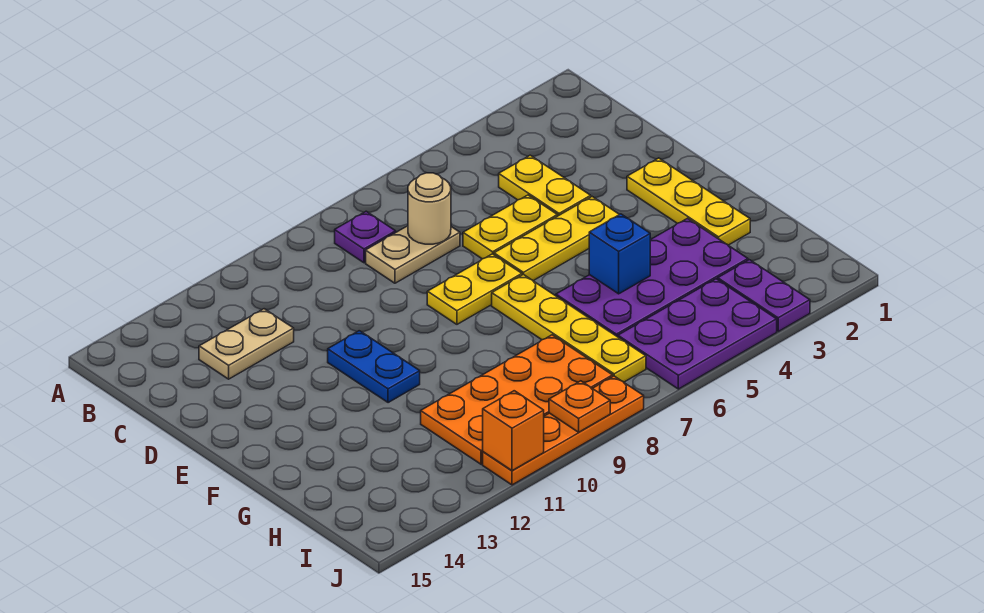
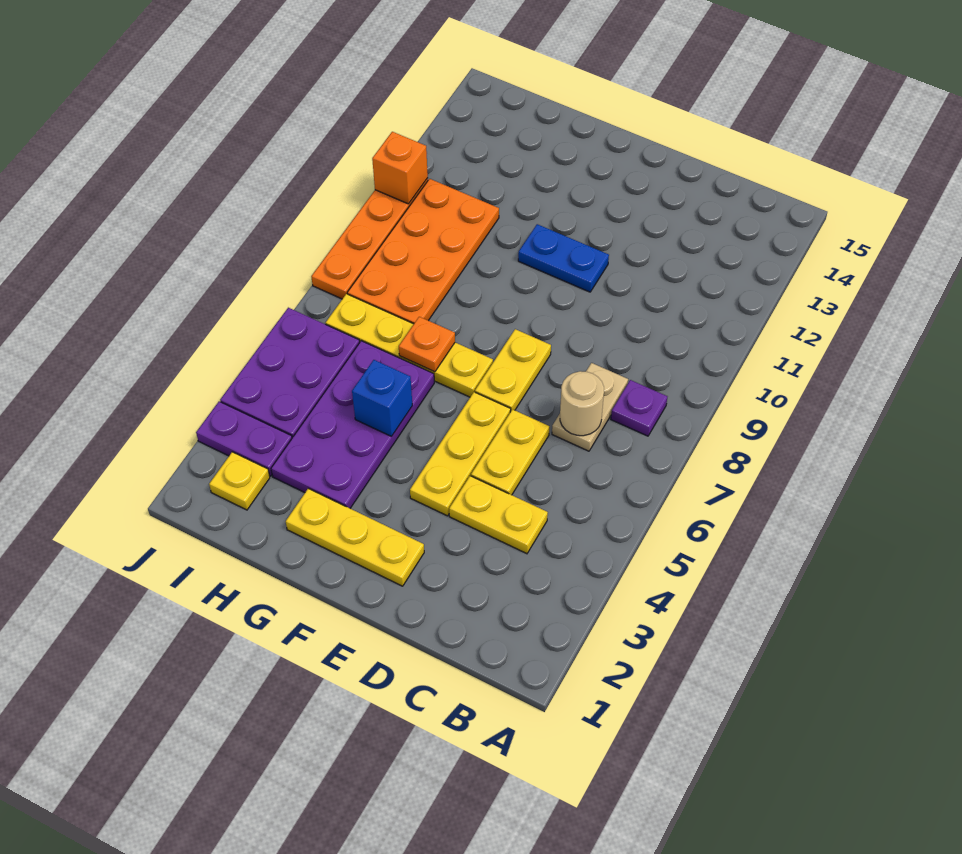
tan plate C12:C13 level 1 -> none
none -> yellow plate I2 level 1
orange plate J9 level 2 -> orange plate G7 level 2

